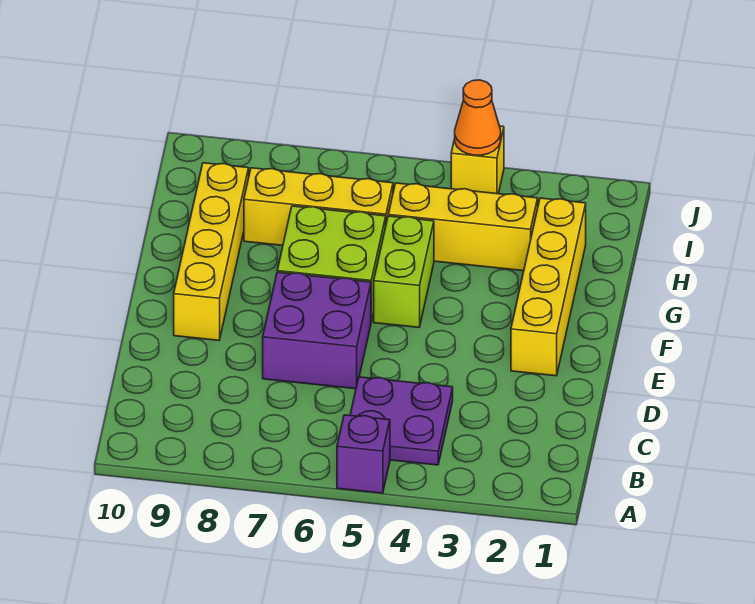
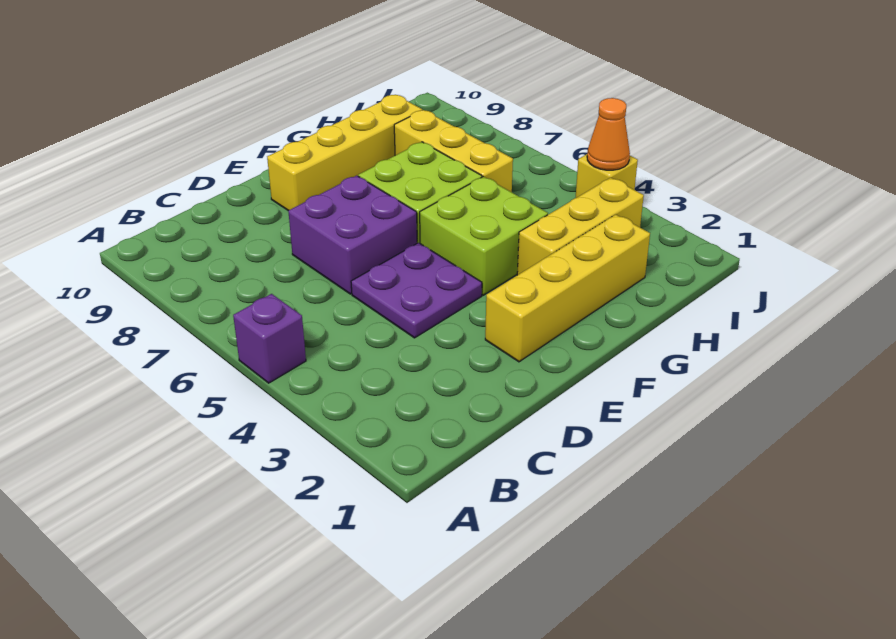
purple plate B4:C5 level 1 -> purple plate D4:E5 level 1
lime brick F5:G5 level 1 -> lime brick F4:G5 level 1
yellow brick H3:H5 level 1 -> yellow brick G3:I3 level 1

